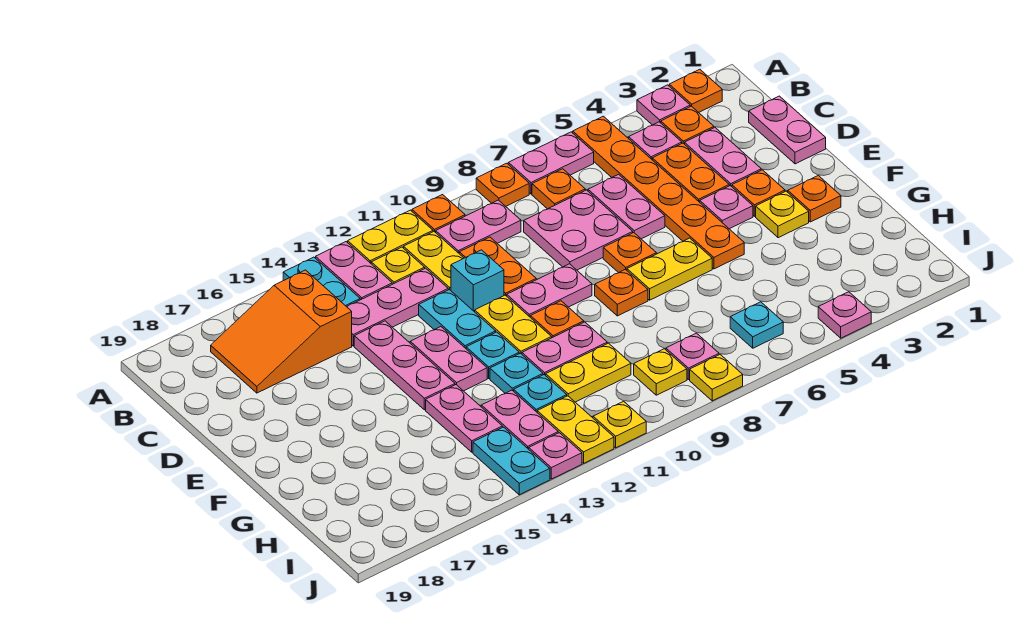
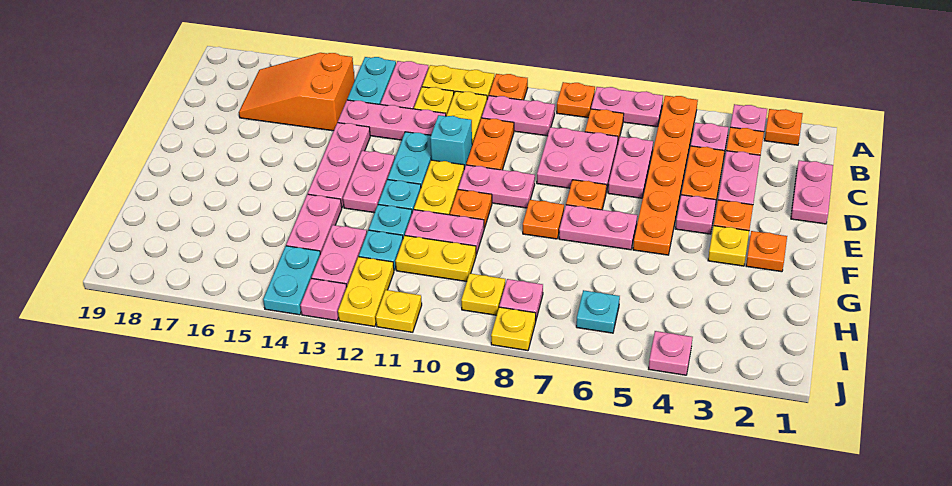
yellow plate F6:F7 level 1 -> pink plate F6:F7 level 1

